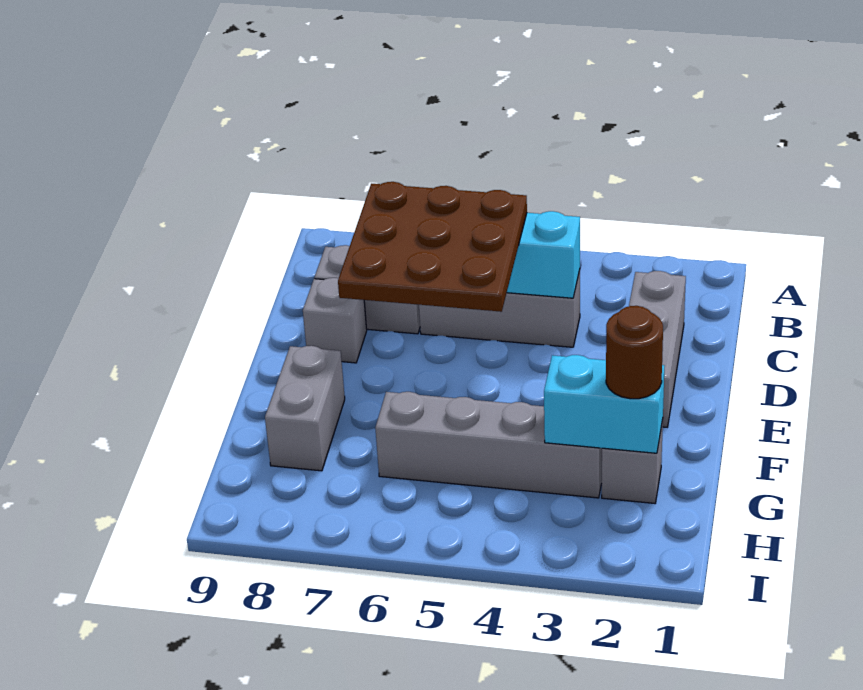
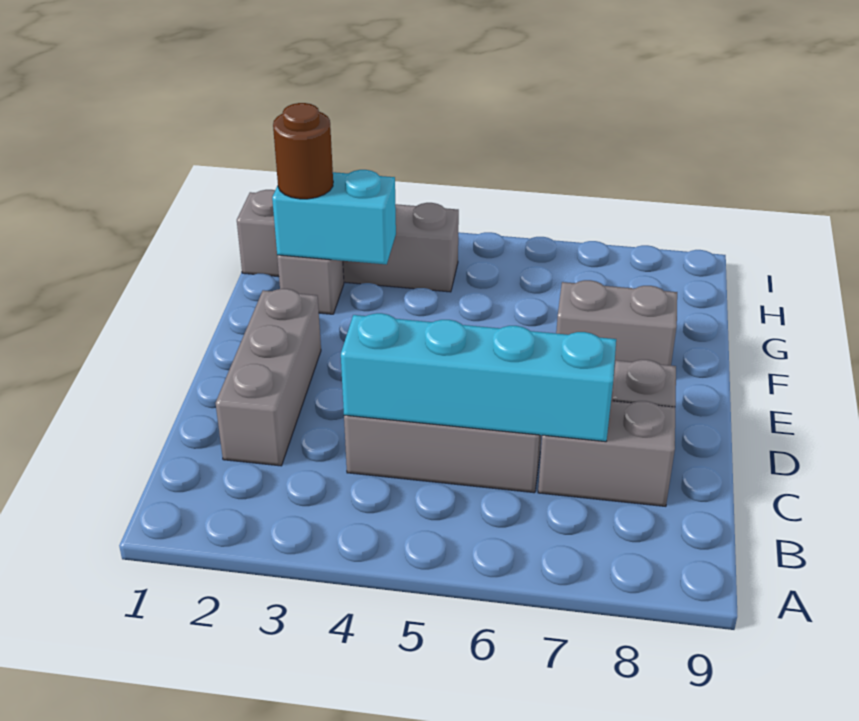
brown plate C5:E7 level 3 -> none
grey brick F8:G8 level 1 -> grey brick F7:F8 level 1
grey brick G3:G6 level 1 -> grey brick H1:H4 level 1

